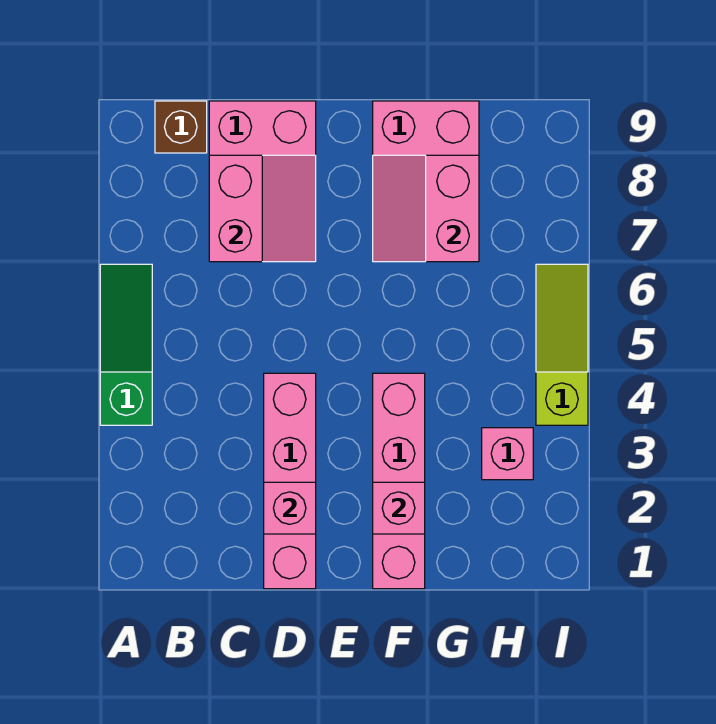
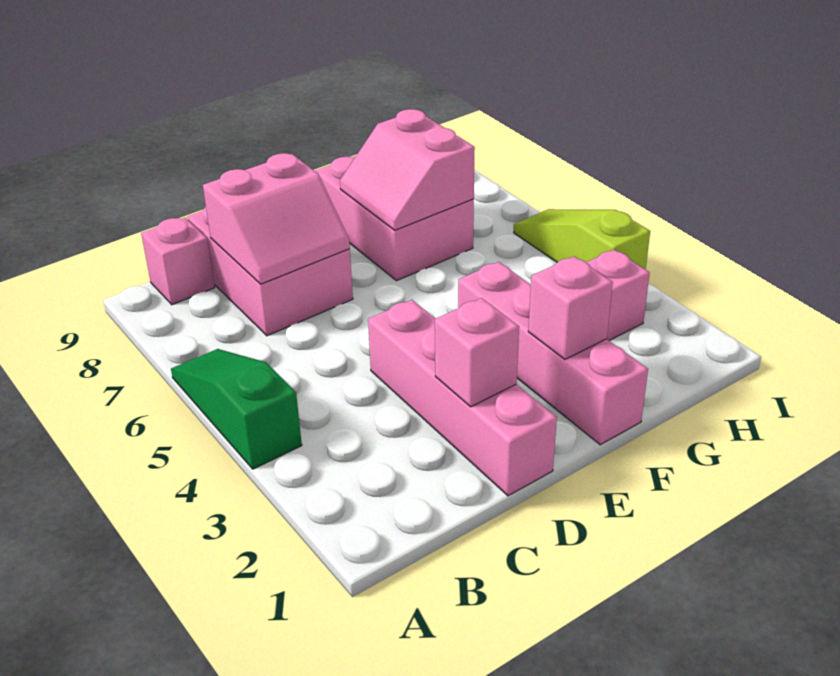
brown brick B9 level 1 -> pink brick B9 level 1
pink slope C7:D8 level 2 top C -> pink slope C7:D8 level 2 top 8

